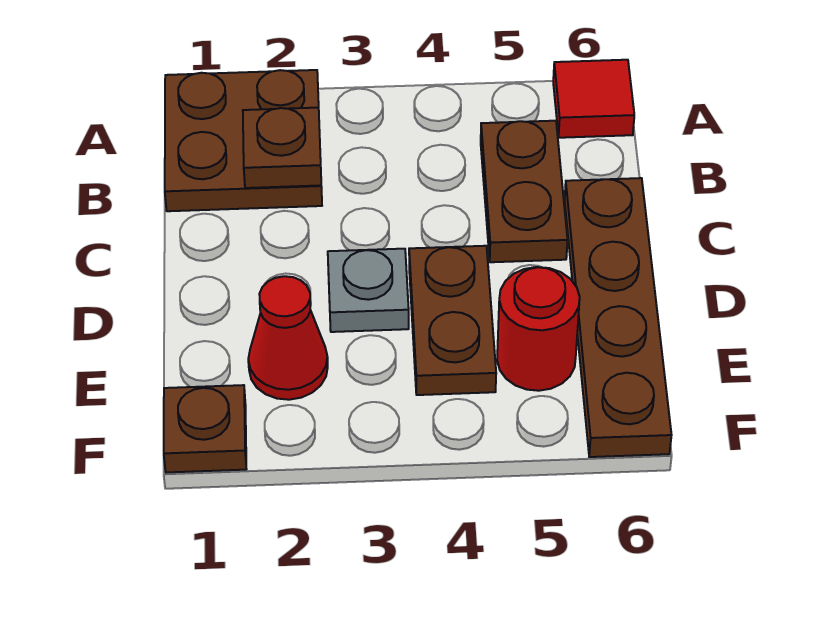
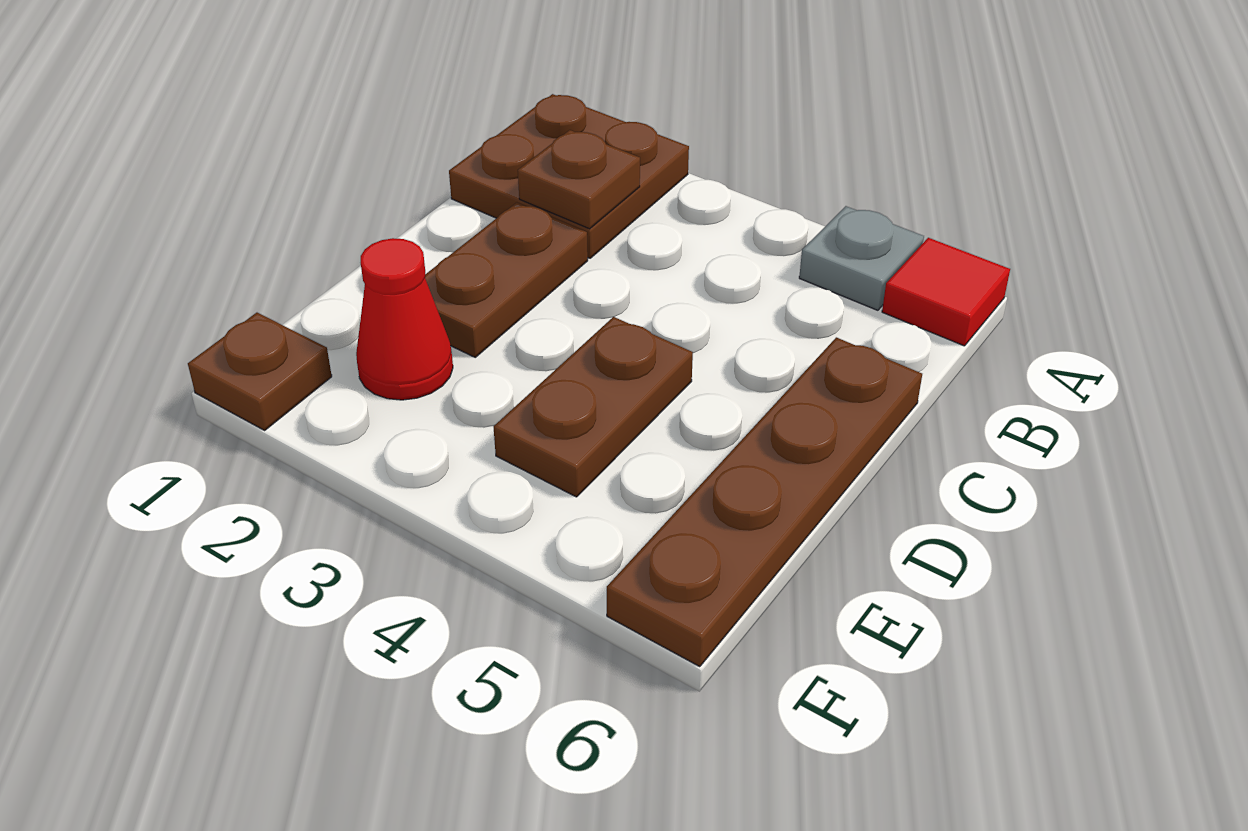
brown plate B5:C5 level 1 -> brown plate C2:D2 level 1
grey plate D3 level 1 -> grey plate A5 level 1
red round brick E5 level 1 -> none

